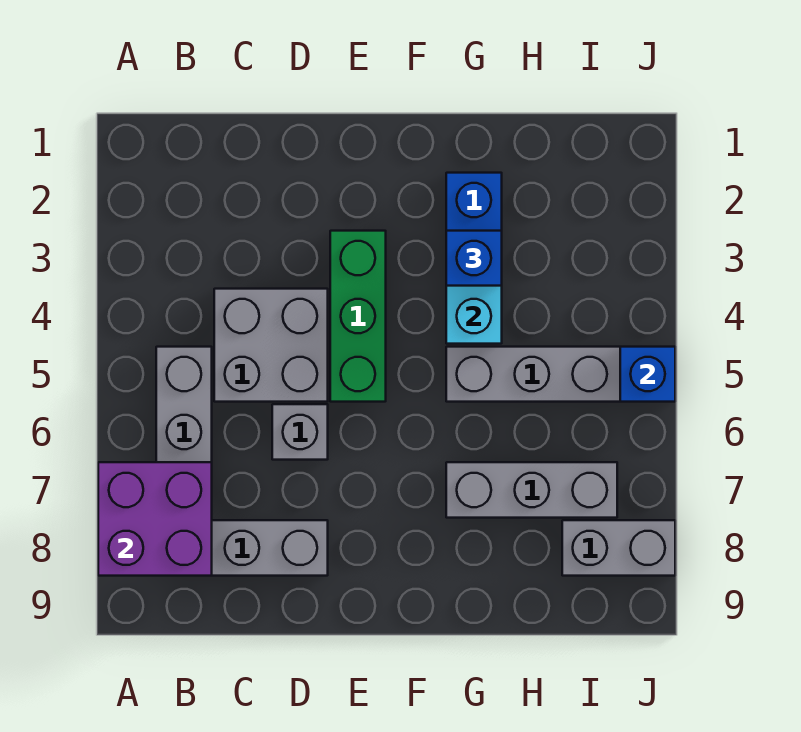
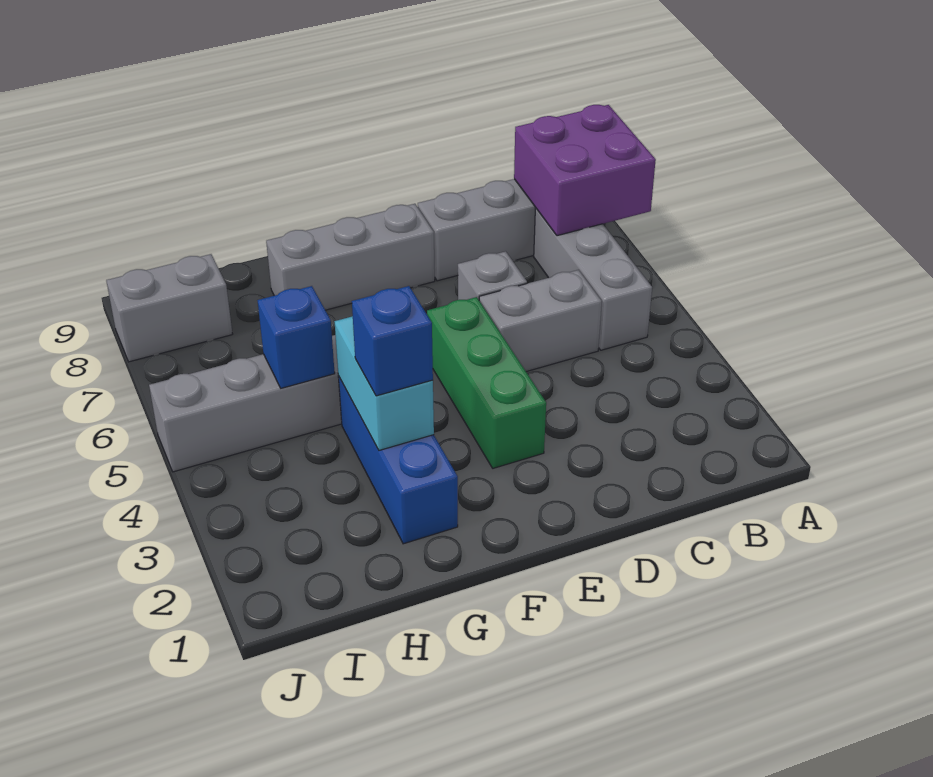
grey brick C4:D5 level 1 -> grey brick C5:D5 level 1
grey brick G7:I7 level 1 -> grey brick E8:G8 level 1
blue brick J5 level 2 -> blue brick H5 level 2

